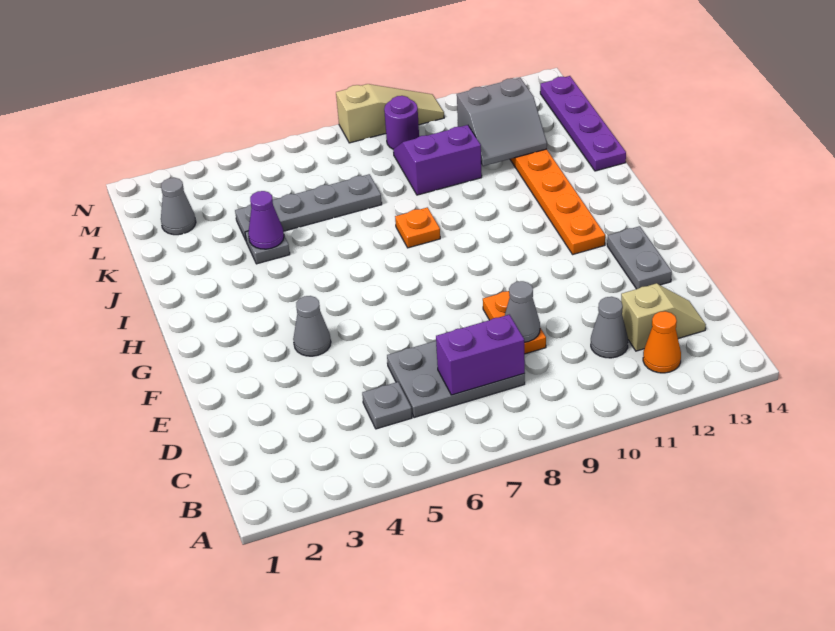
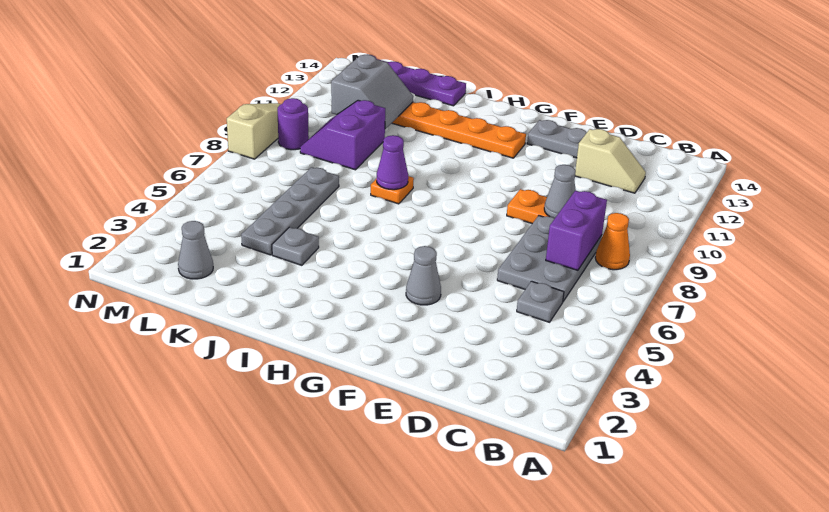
orange cone B12 level 1 -> orange cone B8 level 1
grey cone C11 level 1 -> none
tan slope C12:C13 level 1 top 12 -> tan slope C12:D12 level 1 top D
purple cone J4 level 2 -> purple cone I8 level 2

